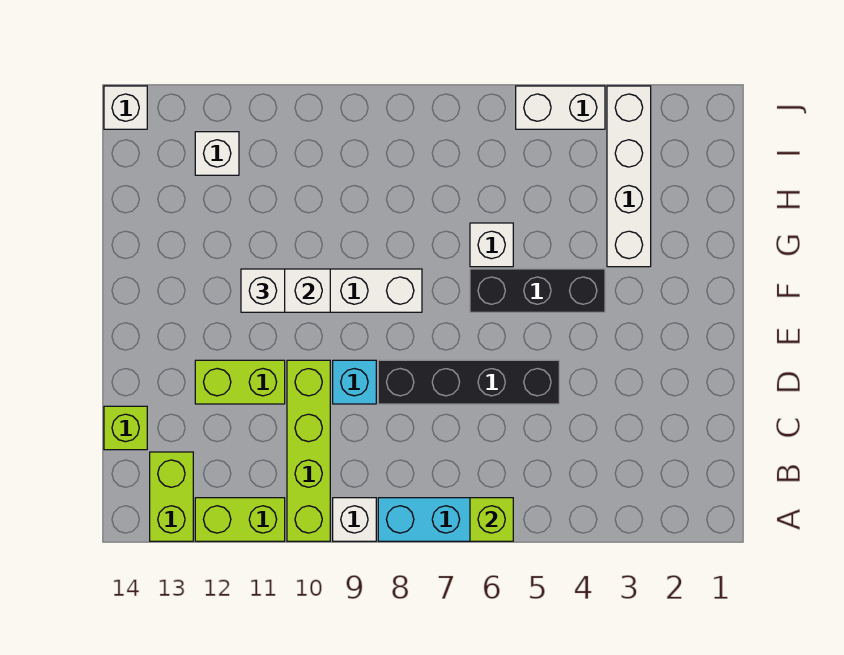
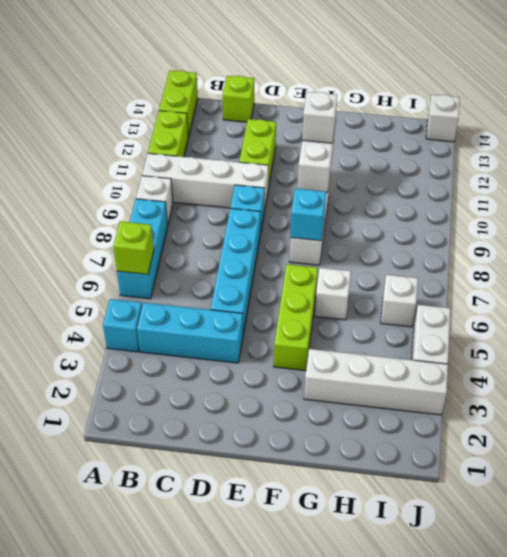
none -> cyan brick A4 level 1
lime brick A10:D10 level 1 -> white brick A10:D10 level 1
lime brick A13:B13 level 1 -> lime brick A13:A14 level 1
none -> cyan brick B4:D4 level 1
black brick D5:D8 level 1 -> cyan brick D5:D8 level 1
black brick F4:F6 level 1 -> lime brick F4:F6 level 1
none -> cyan brick F8 level 2
white brick I12 level 1 -> white brick I6 level 1

